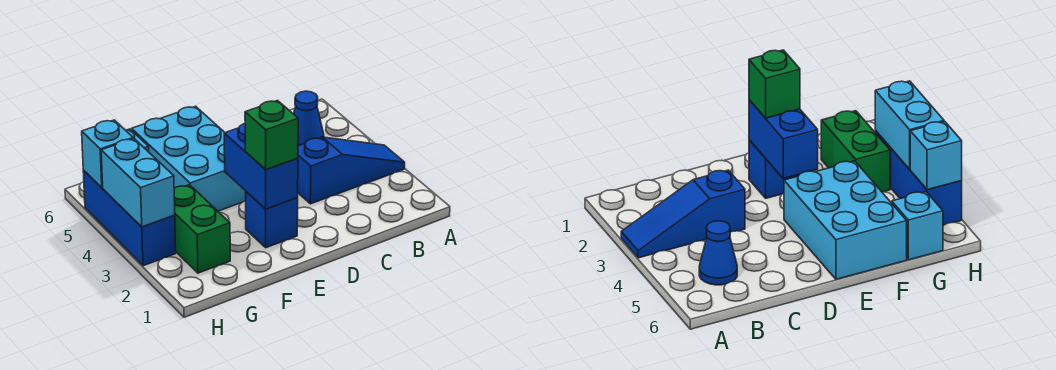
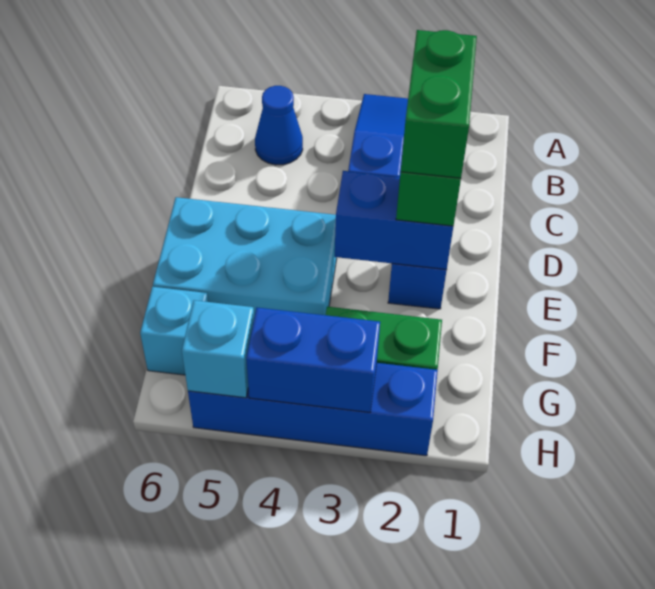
none -> green brick D2:E2 level 4
blue brick H3:H5 level 1 -> blue brick H2:H5 level 1
cyan brick H3:H4 level 2 -> blue brick H3:H4 level 2

